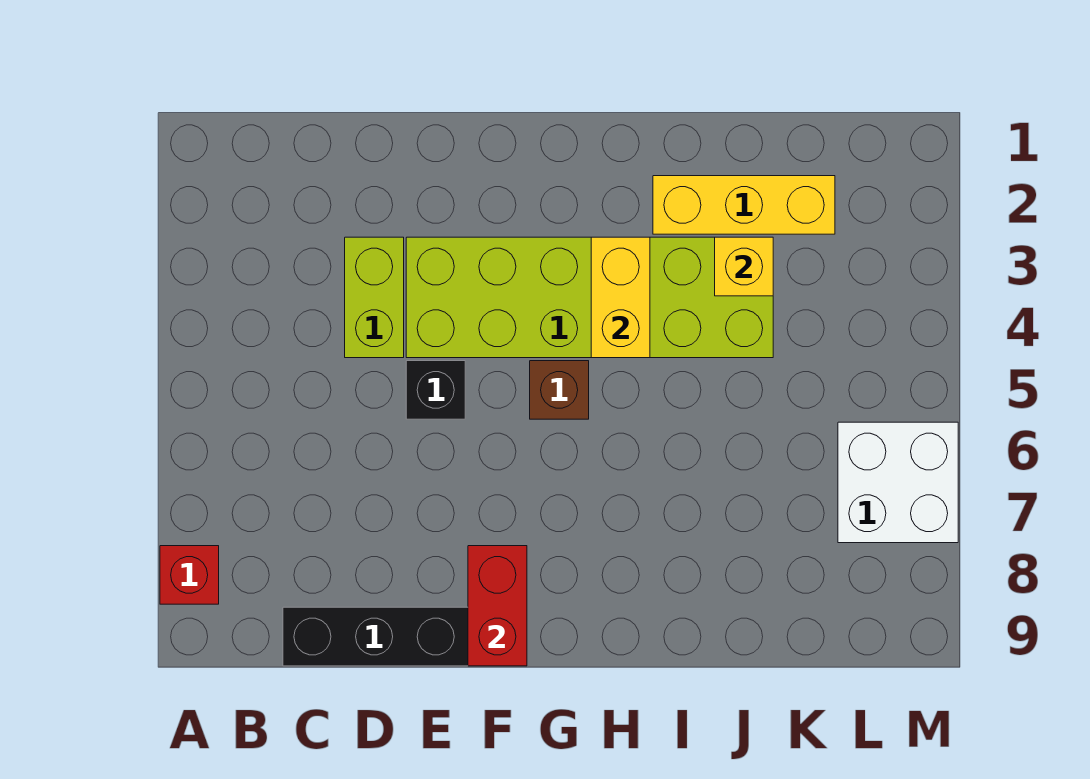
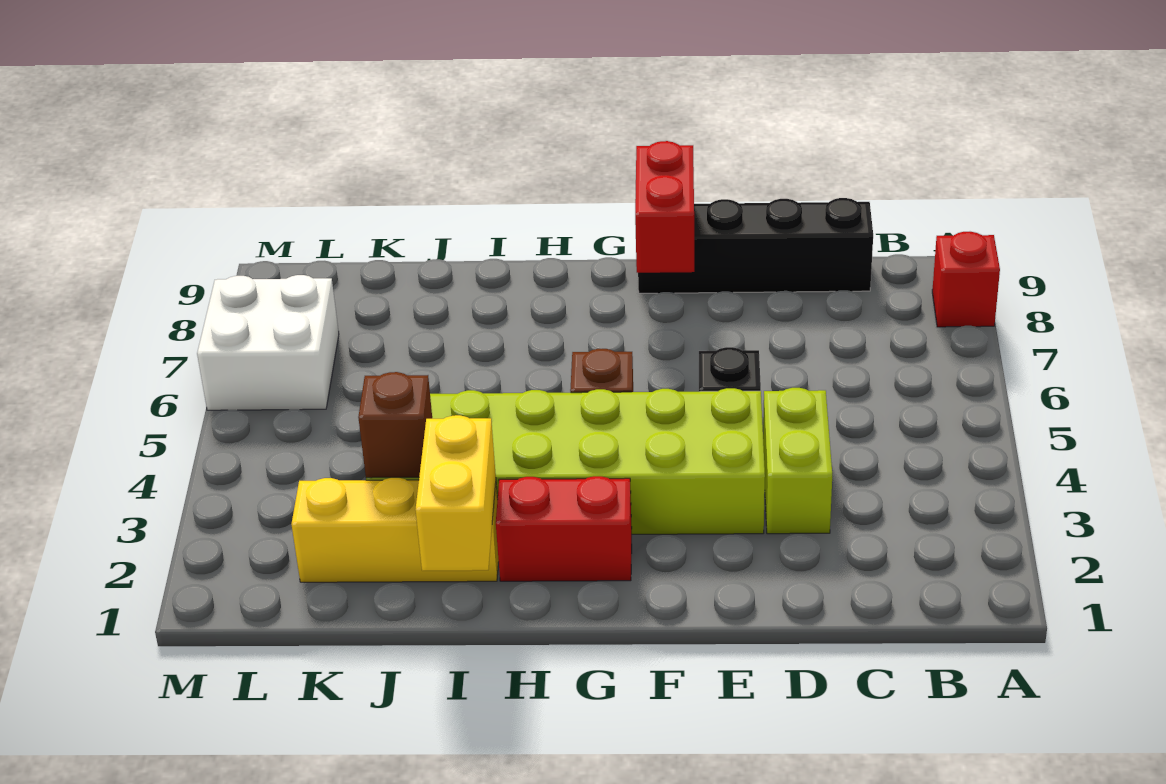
none -> red brick G2:H2 level 1
yellow brick H3:H4 level 2 -> yellow brick I1:I2 level 2
yellow brick J3 level 2 -> brown brick J3 level 2

